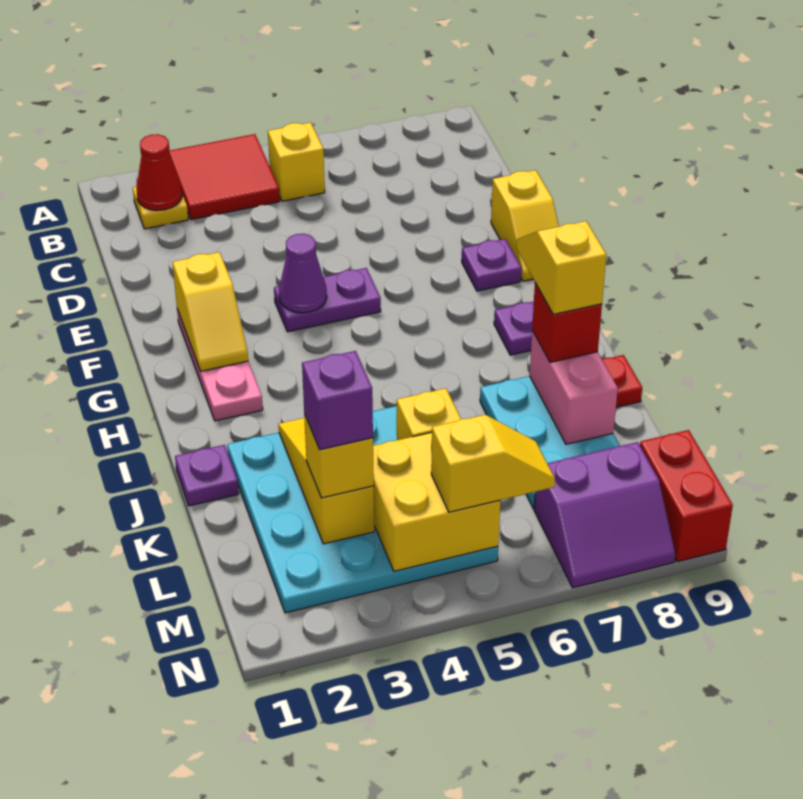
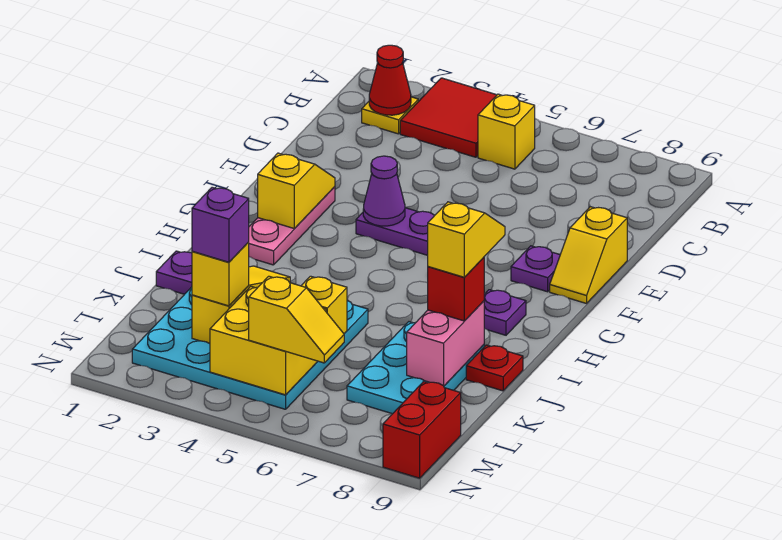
yellow slope F2:G2 level 2 top F -> yellow slope F2:G2 level 2 top G
purple slope M7:N8 level 1 top M -> none

